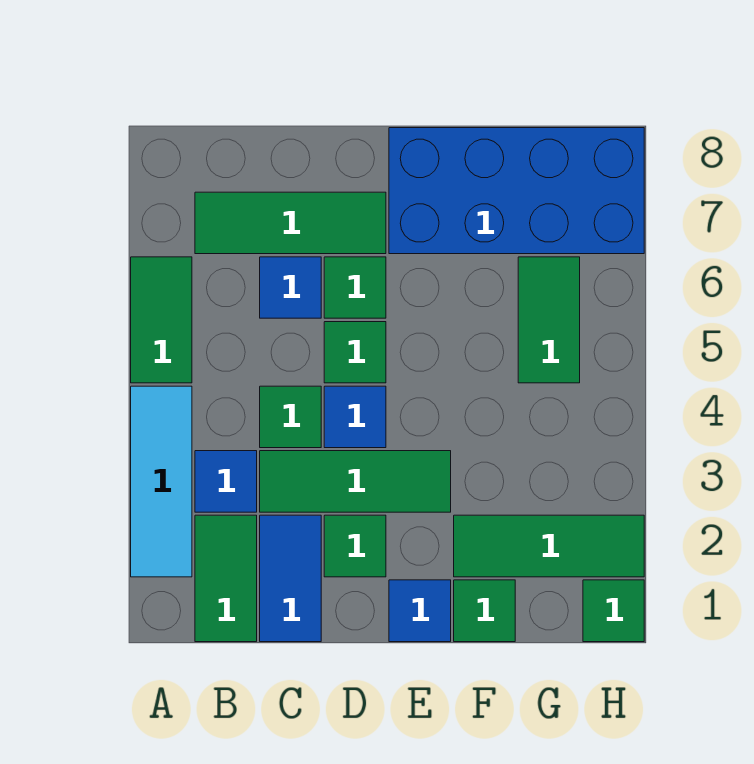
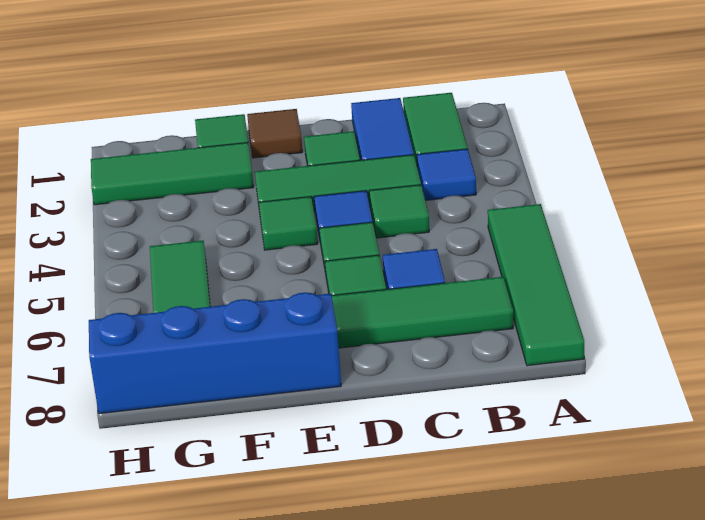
cyan tile A2:A4 level 1 -> none
green tile A5:A6 level 1 -> green tile A5:A8 level 1
blue tile E1 level 1 -> brown tile E1 level 1
blue brick E7:H8 level 1 -> blue brick E8:H8 level 1
green tile H1 level 1 -> green tile E4 level 1

